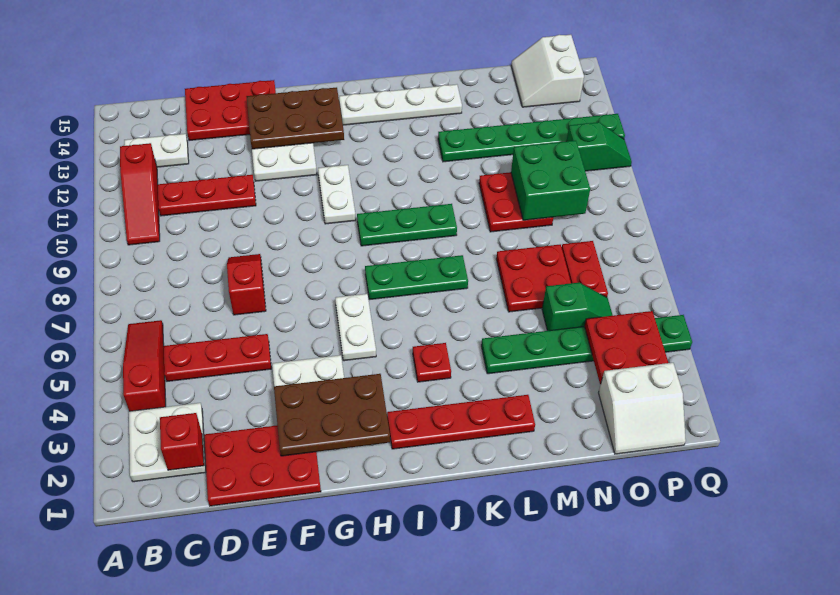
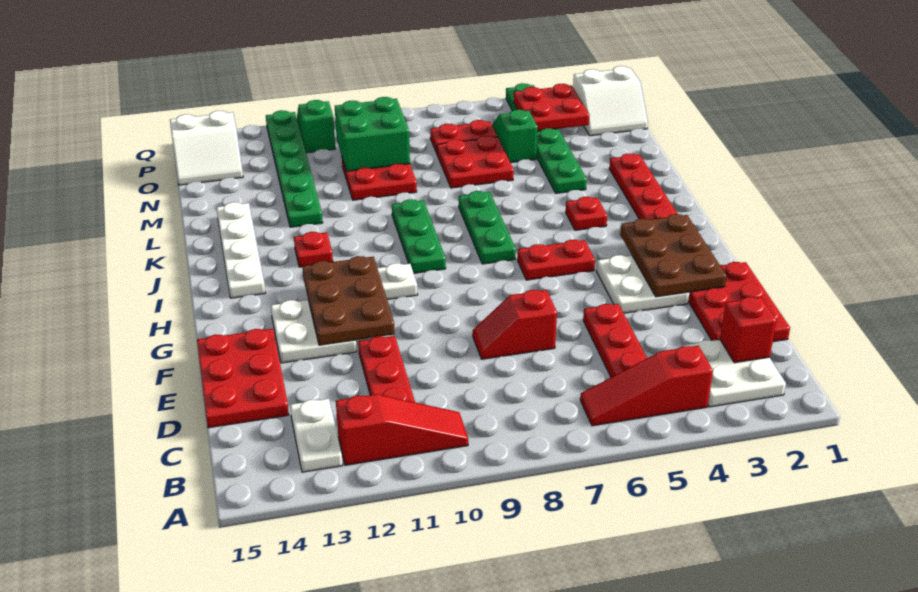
brown plate F13:H14 level 2 -> brown plate F11:H12 level 2
white plate H5:H6 level 1 -> red plate H5:H6 level 1
none -> red plate J12 level 1
white slope O1:P2 level 1 top 2 -> white slope O1:P2 level 1 top P

